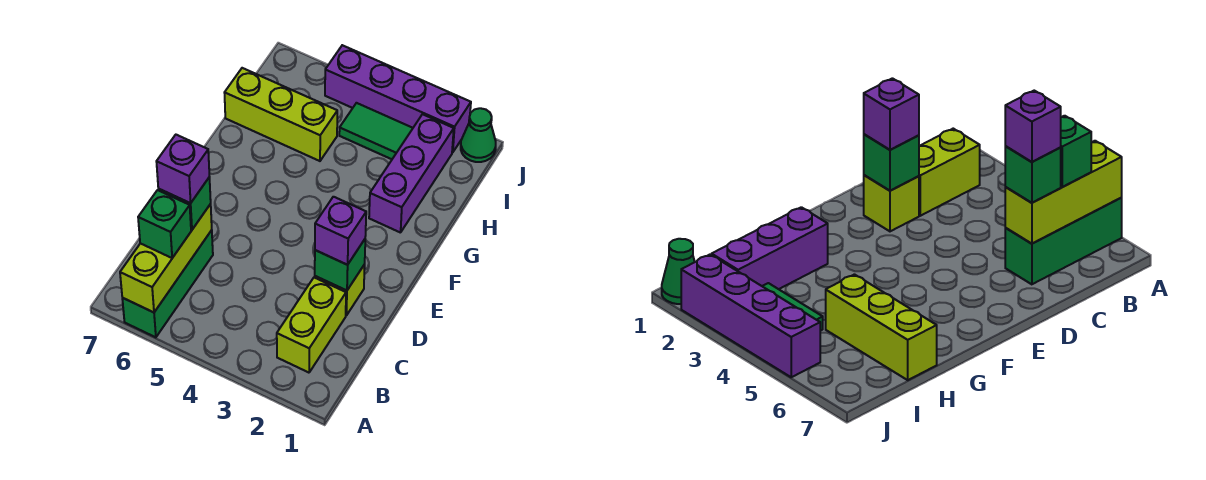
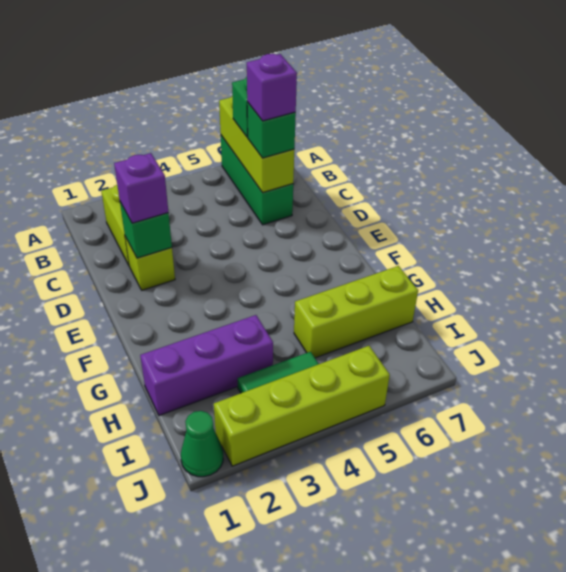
purple brick G2:I2 level 1 -> purple brick H1:H3 level 1
purple brick J2:J5 level 1 -> lime brick J2:J5 level 1

